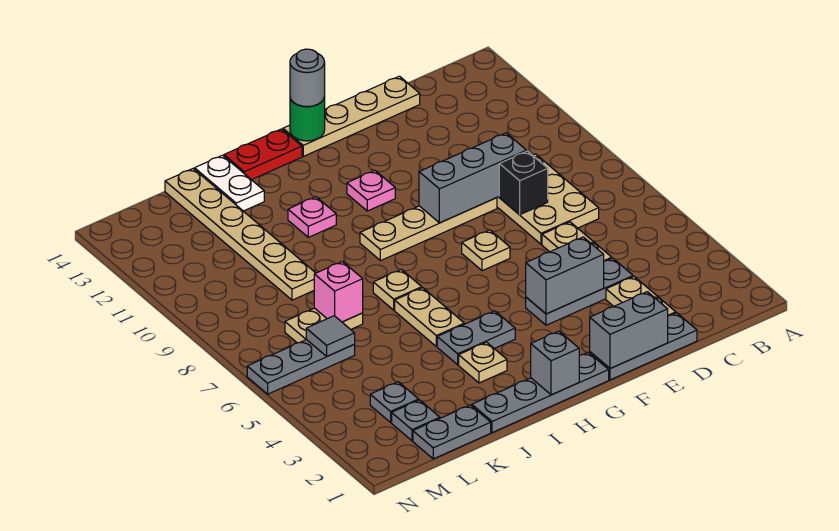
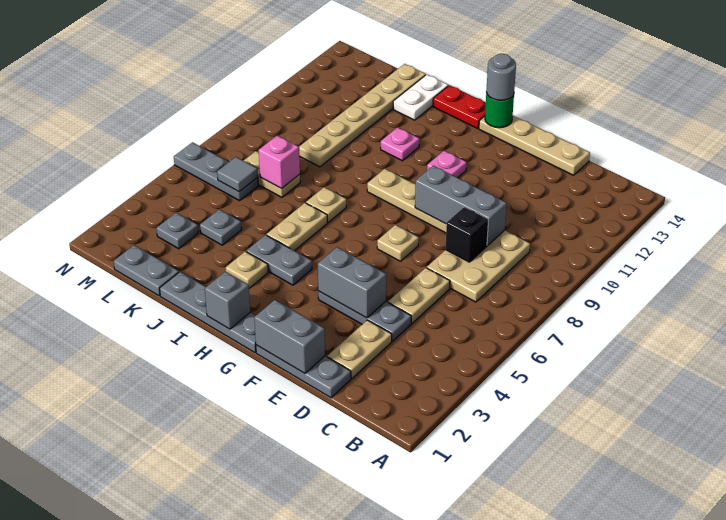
grey plate L2 level 1 -> grey plate K4 level 1

